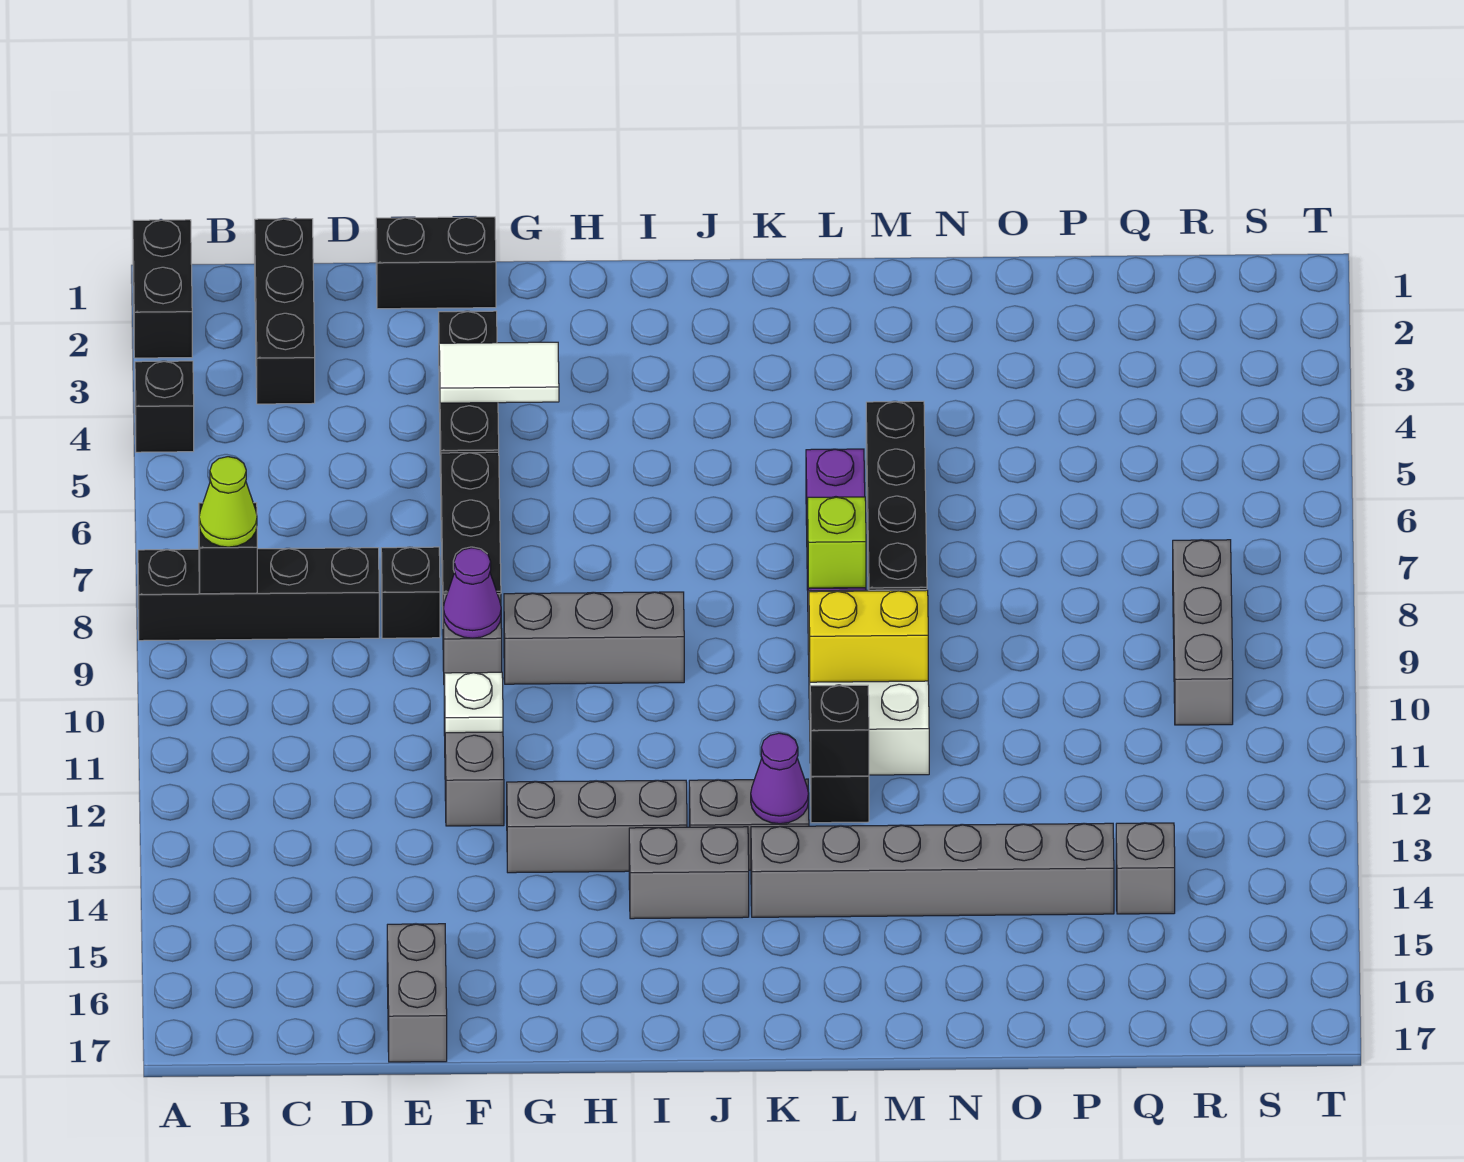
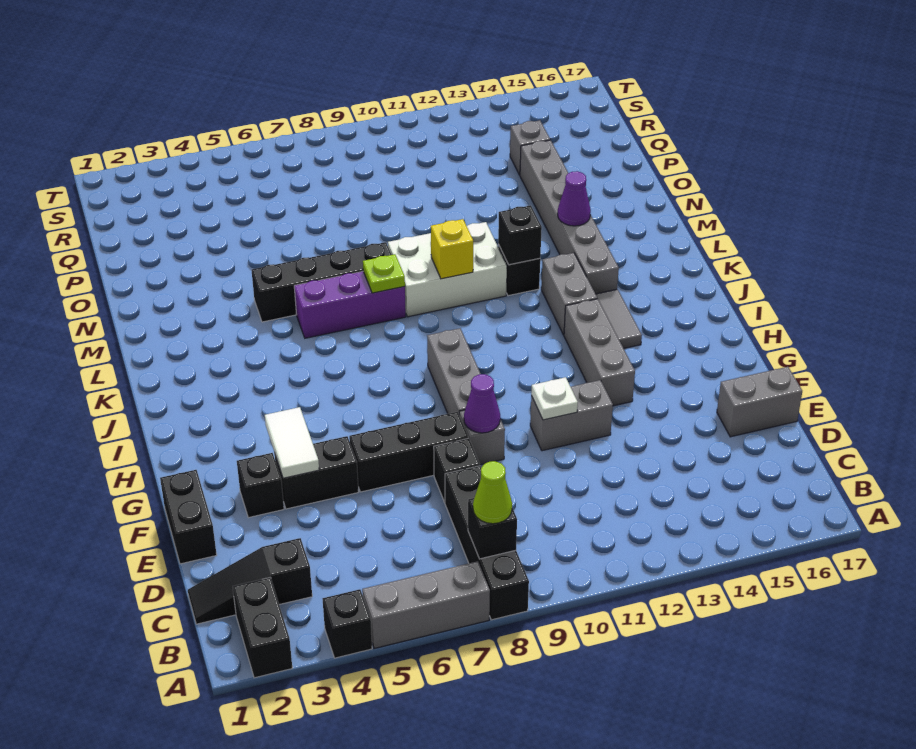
black brick A1:A2 level 1 -> black brick A2:B2 level 1
black brick C1:C3 level 1 -> black slope C1:C3 level 1 top 3
grey brick I14:J14 level 1 -> grey tile I14:J14 level 1
purple cone K13 level 2 -> purple cone M14 level 2
lime brick L8 level 2 -> lime plate L8 level 2
yellow brick L10:M10 level 2 -> yellow brick L10 level 2
grey brick R8:R10 level 1 -> grey brick A5:A7 level 1

